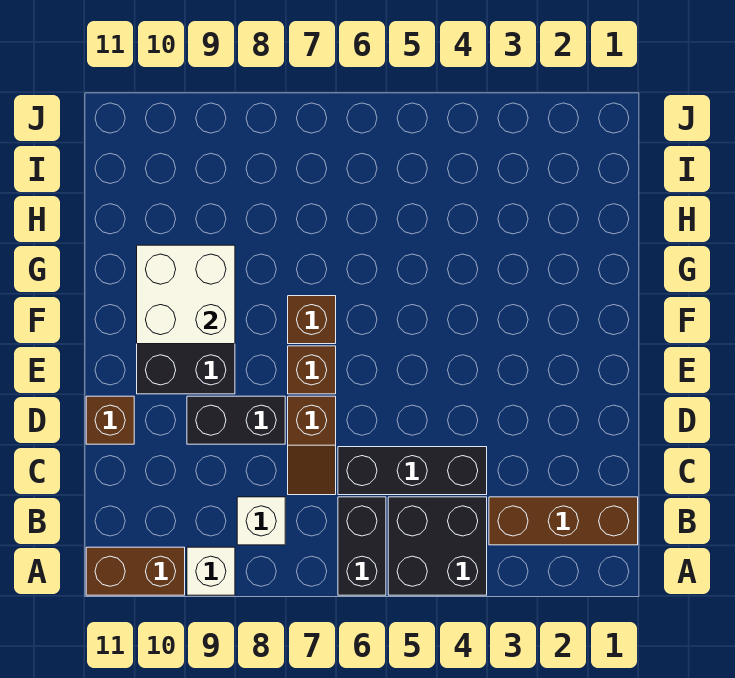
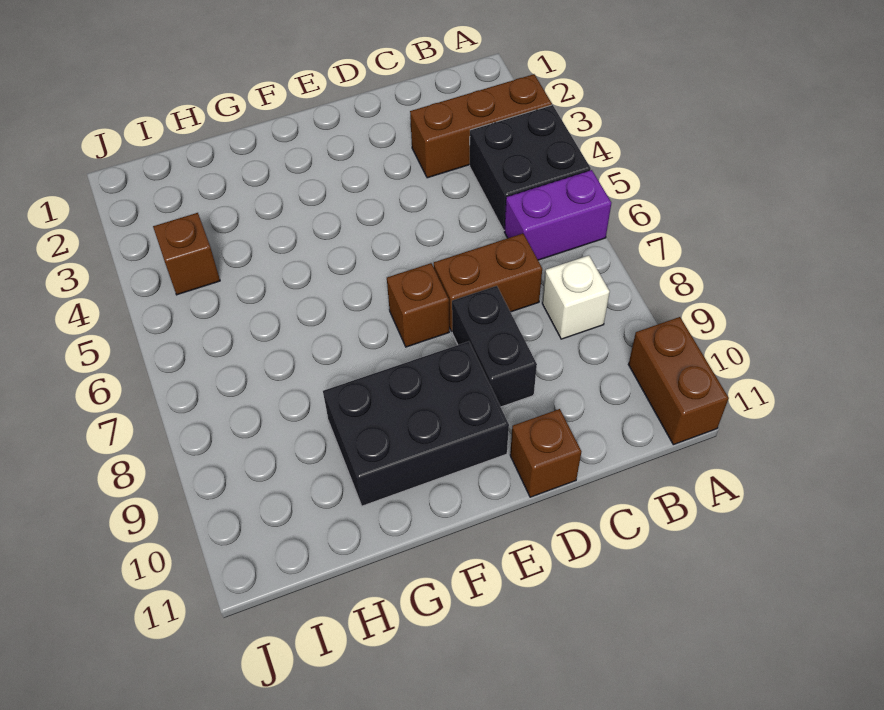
black brick A6:B6 level 1 -> purple brick A6:B6 level 1
white brick A9 level 1 -> none
brown brick B1:B3 level 1 -> brown brick A3:C3 level 1
black brick C4:C6 level 1 -> none
brown slope C7:D7 level 1 top D -> brown brick C7:D7 level 1
brown brick F7 level 1 -> brown brick I4 level 1
white brick F9:G10 level 2 -> none

